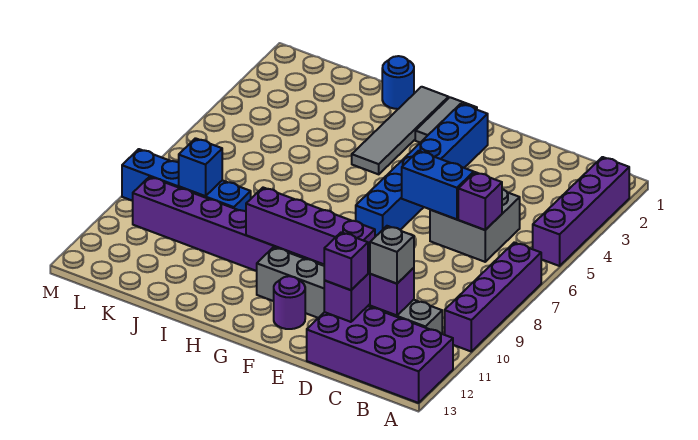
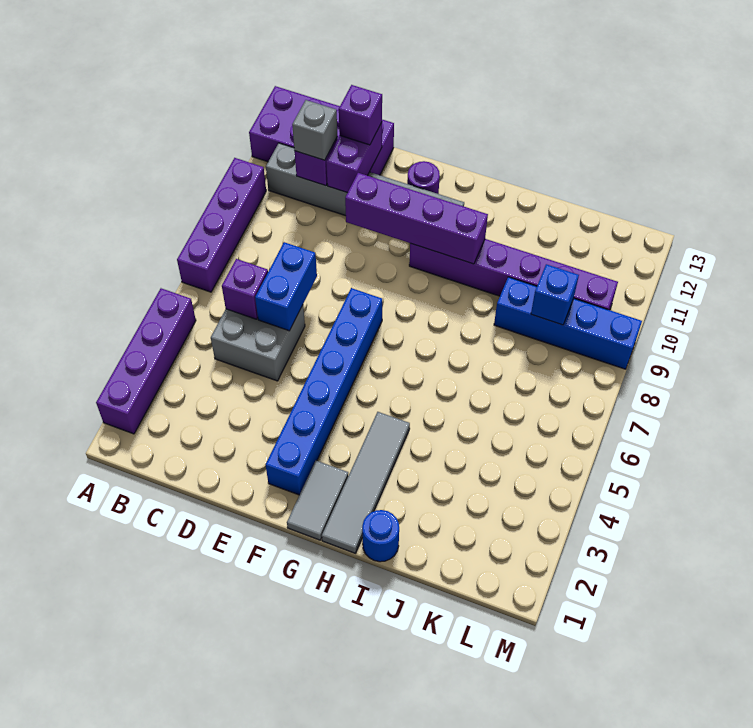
blue brick D6:E6 level 2 -> blue brick D6:D7 level 2

